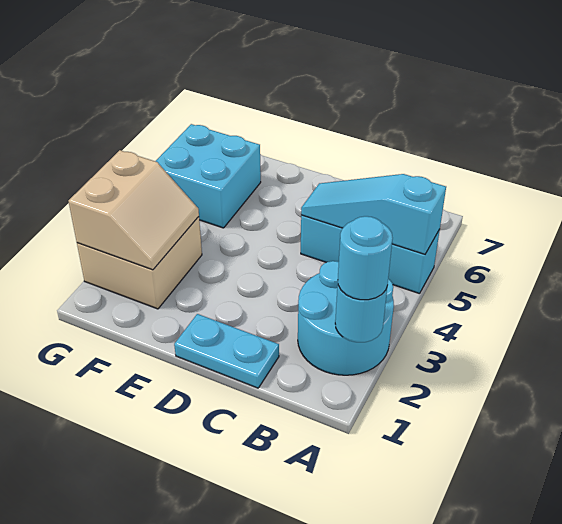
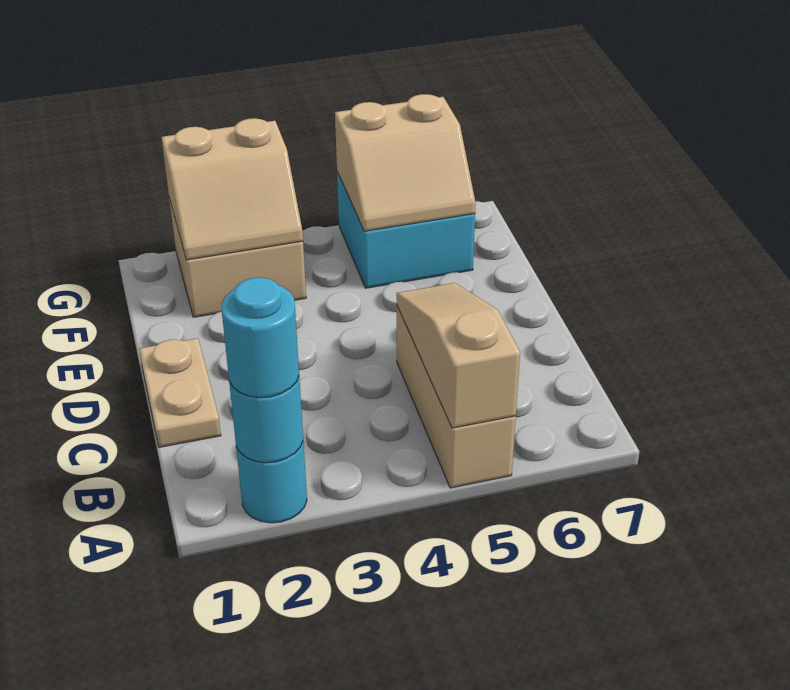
cyan round brick A2:B3 level 1 -> cyan round brick A2 level 1
cyan brick A5:C5 level 1 -> tan brick A5:C5 level 1
cyan slope A5:C5 level 2 top A -> tan slope A5:C5 level 2 top A
cyan plate C1:D1 level 1 -> tan plate C1:D1 level 1
none -> tan slope F5:G6 level 2 top G

